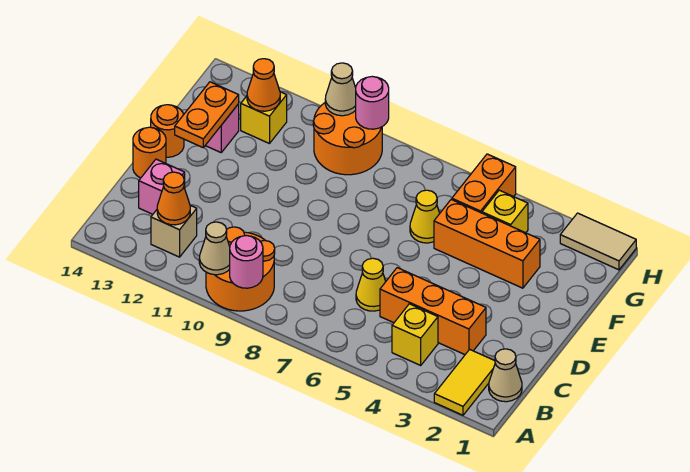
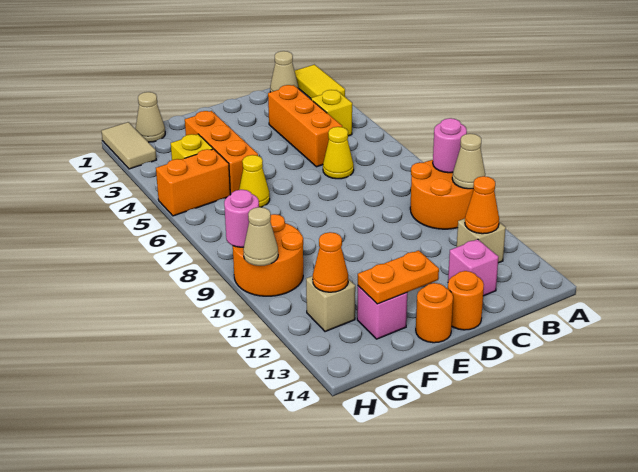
yellow tile A2:B2 level 1 -> yellow tile A1:A2 level 1
none -> tan cone G1 level 1
yellow brick G12 level 1 -> tan brick G12 level 1

